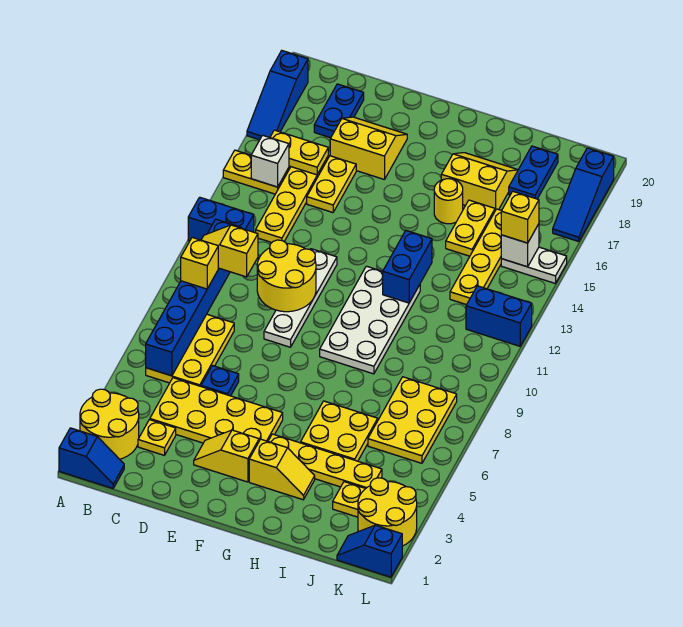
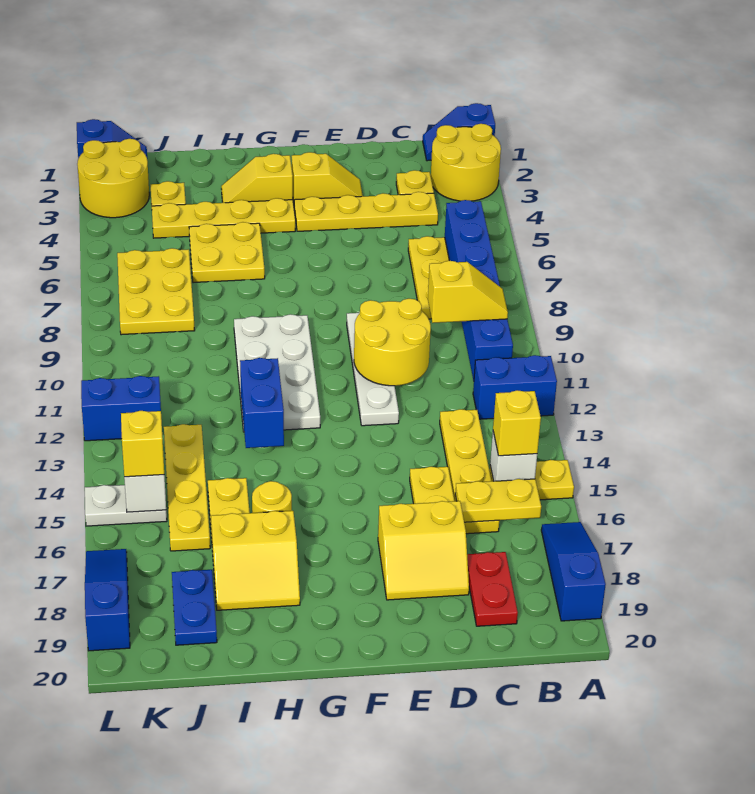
yellow brick B9 level 3 -> yellow brick B15 level 3
yellow plate C4:F5 level 1 -> yellow plate C4:F4 level 1
blue plate C18:C19 level 1 -> red plate C18:C19 level 1
blue plate D6 level 1 -> none

